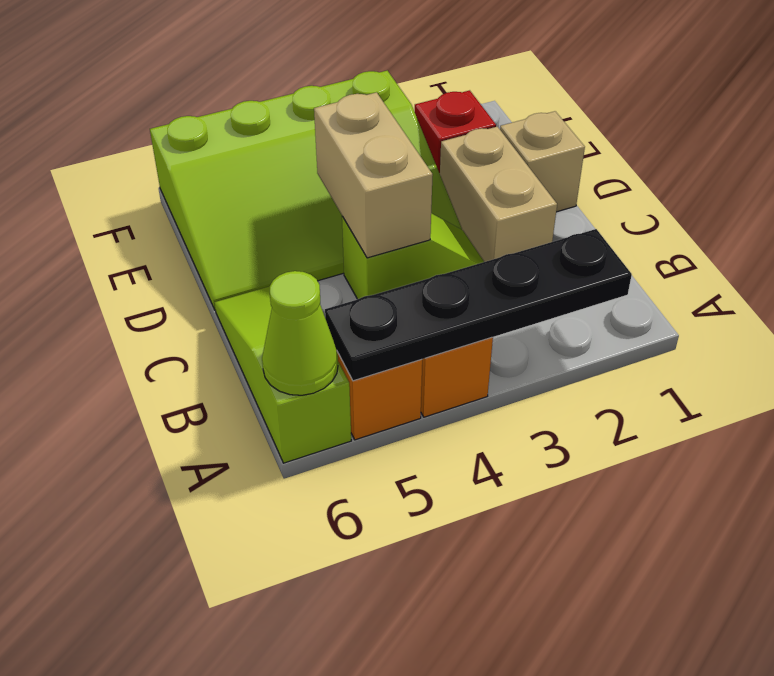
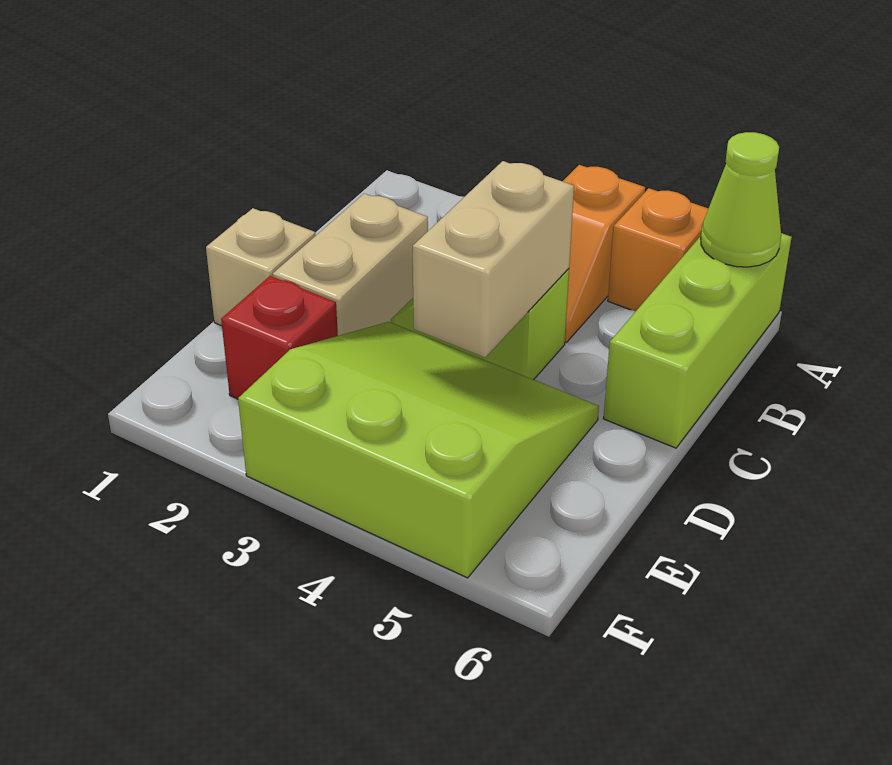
black plate A2:A5 level 2 -> none
lime slope A6:C6 level 1 top A -> lime brick A6:C6 level 1
lime slope D3:F6 level 1 top F -> lime slope D3:F5 level 1 top F

